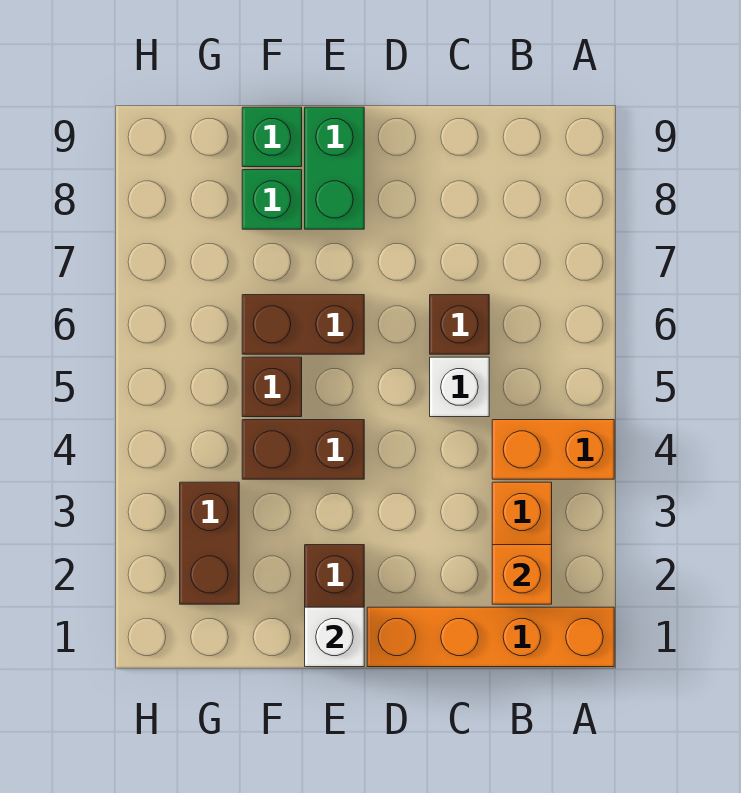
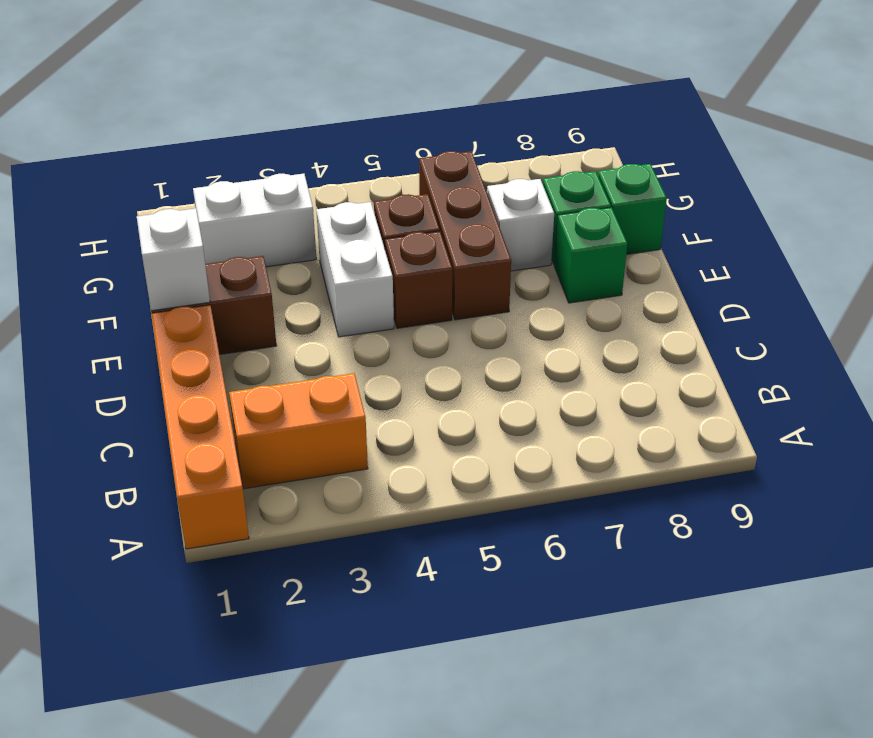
orange brick A4:B4 level 1 -> none
orange brick B2 level 2 -> none
white brick C5 level 1 -> white brick F7 level 1
brown brick C6 level 1 -> brown brick E5 level 1
brown brick E4:F4 level 1 -> white brick E4:F4 level 1
brown brick E6:F6 level 1 -> brown brick E6:G6 level 1
green brick E8:E9 level 1 -> green brick E8 level 1
brown brick G2:G3 level 1 -> white brick G2:G3 level 1

